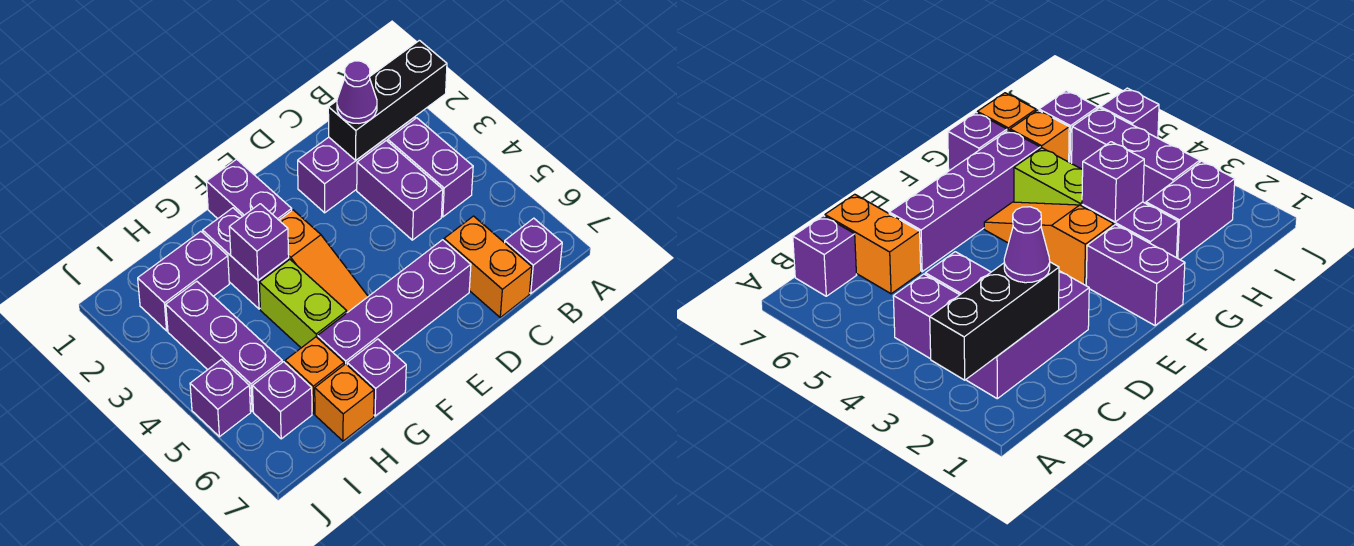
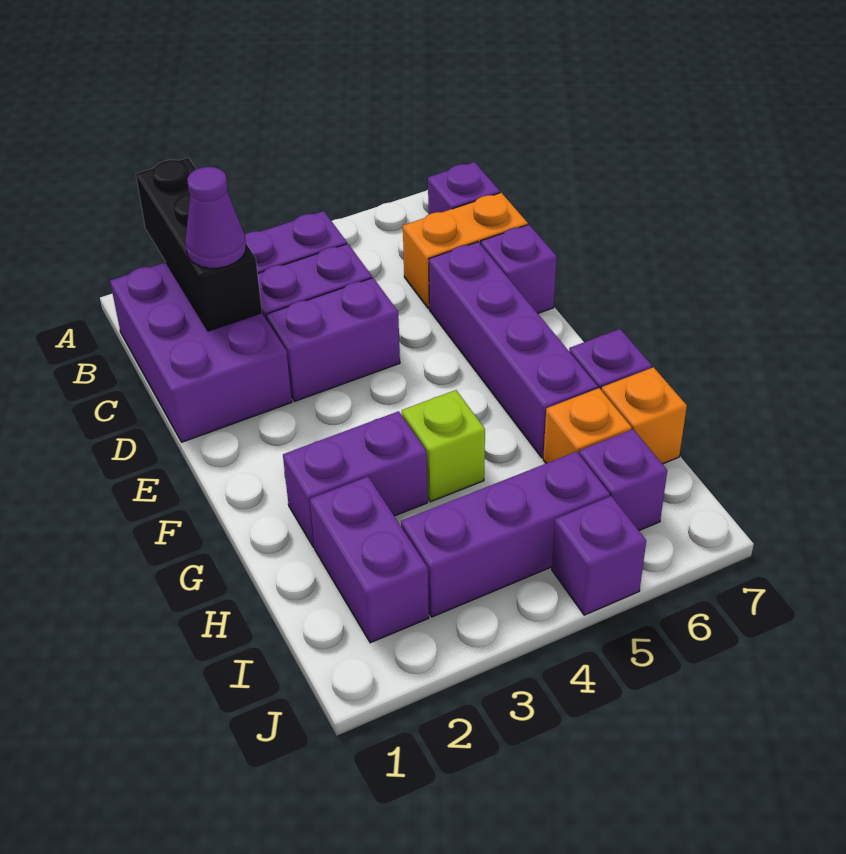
purple brick B2:D2 level 1 -> purple brick B1:D2 level 1
purple brick F1:F2 level 1 -> purple brick D3:D4 level 1
orange slope F3:F5 level 1 top 3 -> none
purple brick G3 level 2 -> purple brick D7 level 1
lime brick G4:G5 level 1 -> lime brick G4 level 1

